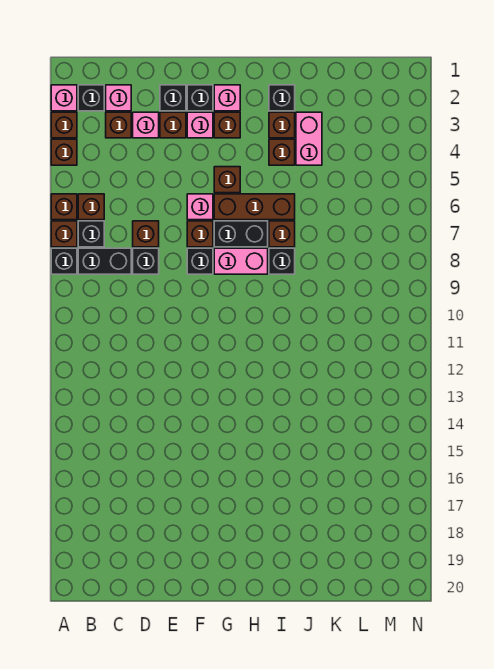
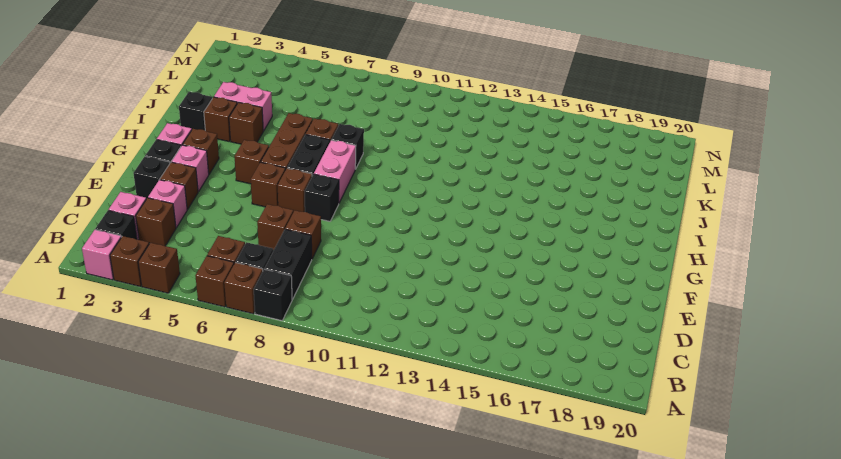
black brick D8 level 1 -> brown brick D8 level 1
pink brick F6 level 1 -> brown brick F6 level 1

